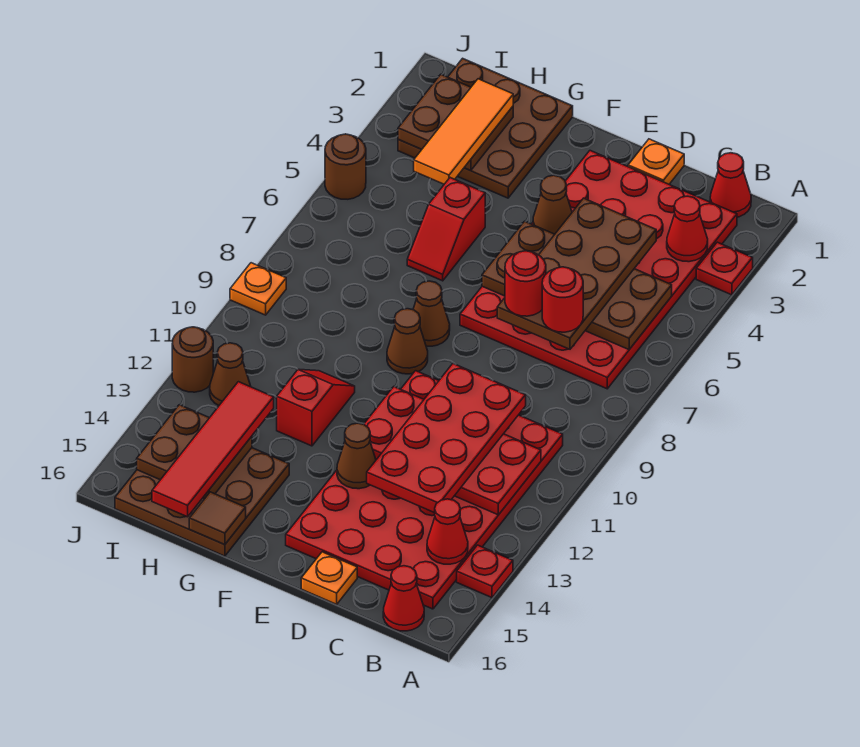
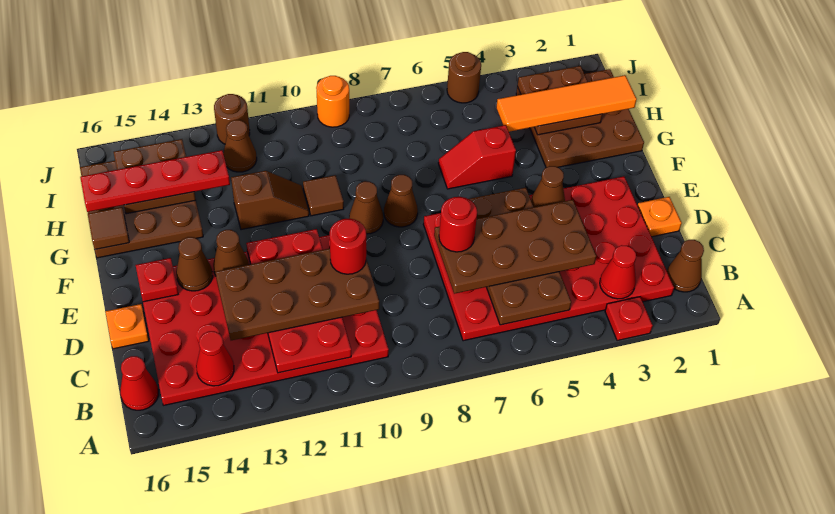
red plate A14 level 1 -> red plate E15 level 2
red cone B1 level 1 -> brown cone B1 level 1
red round brick C7 level 4 -> red round brick D10 level 4
red plate C10:D13 level 3 -> brown plate C10:D13 level 3
none -> brown cone E14 level 2
none -> brown tile G10 level 1
red slope G11:G12 level 1 top 12 -> brown slope G11:G12 level 1 top 12
orange tile H2:H4 level 3 -> orange tile H1:H4 level 3
red tile H13:H16 level 3 -> red plate H13:H16 level 3
orange plate J9 level 1 -> orange round brick J9 level 1

